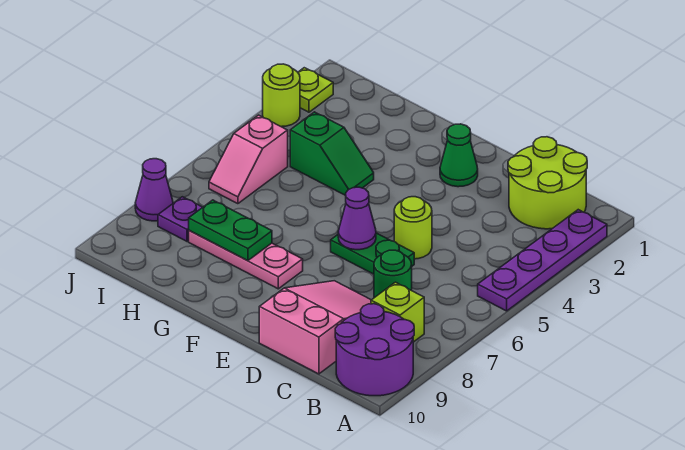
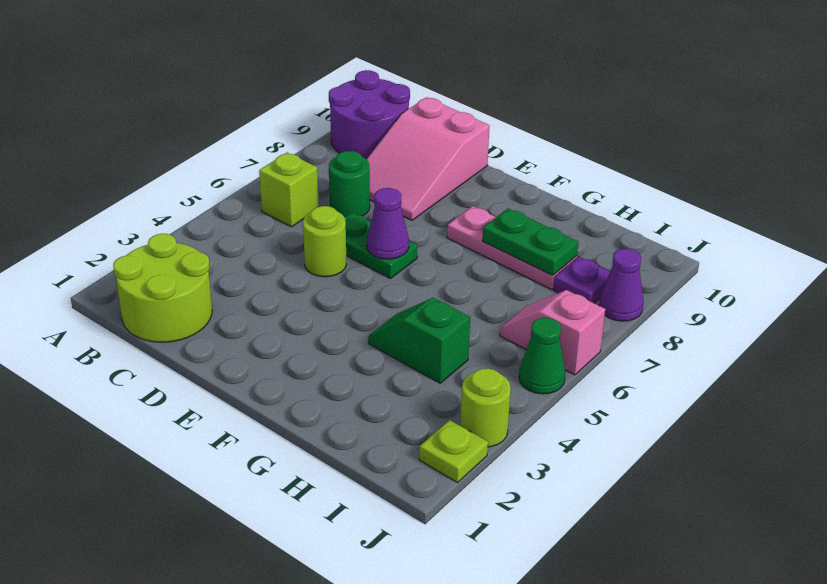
purple plate A2:A5 level 1 -> none
lime brick B8 level 1 -> lime brick B6 level 1
green cone E2 level 1 -> green cone J5 level 1
pink slope I5:I6 level 1 top 5 -> pink slope I6:J6 level 1 top J

